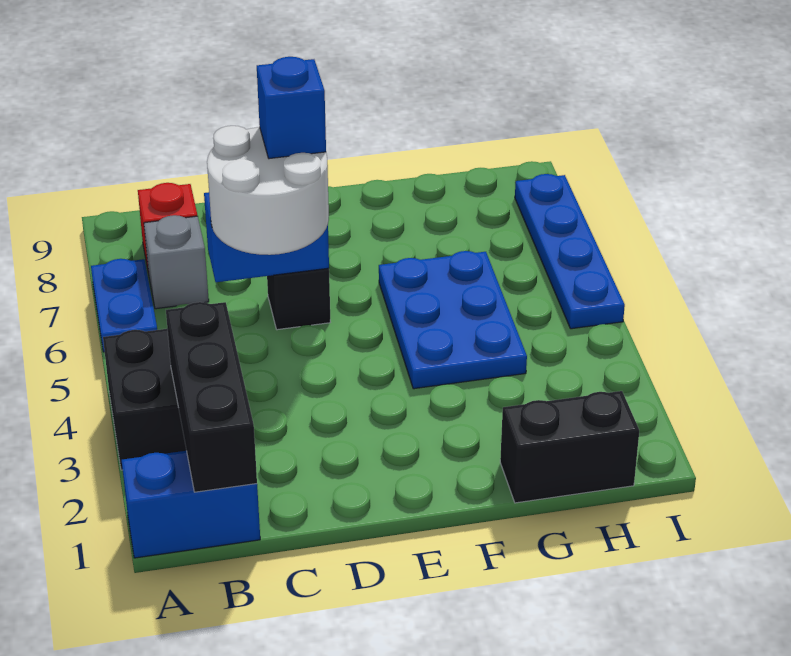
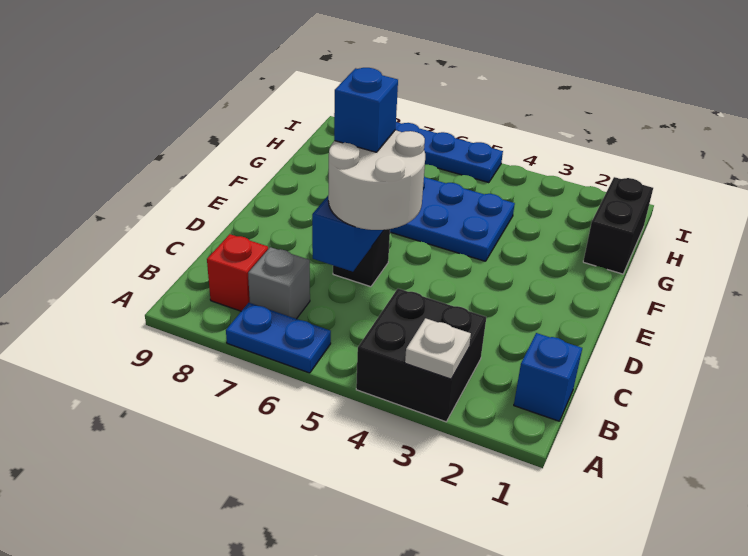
blue brick A1:B1 level 1 -> blue brick B1 level 1
none -> white plate A3 level 2
black brick B1:B3 level 2 -> none

